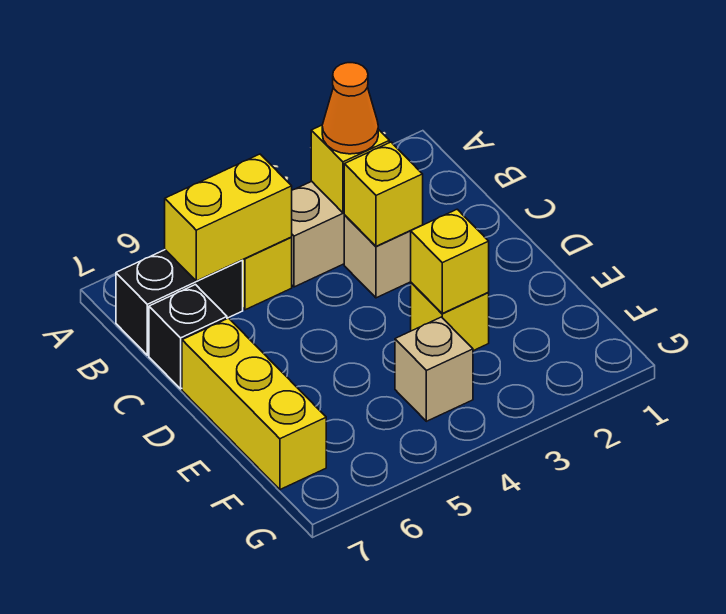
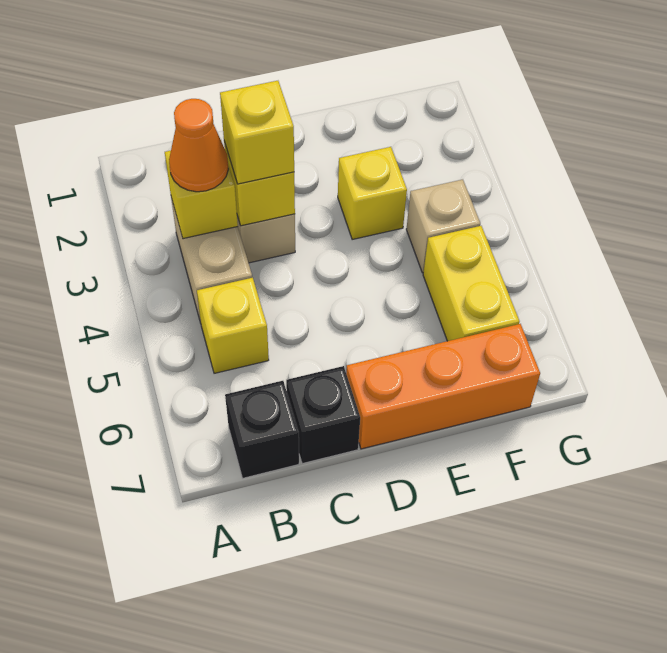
yellow brick B5:B6 level 2 -> yellow brick F5:F6 level 1
black brick B6:B7 level 1 -> black brick B7 level 1
yellow brick D7:F7 level 1 -> orange brick D7:F7 level 1
yellow brick E3 level 2 -> yellow brick C3 level 3

